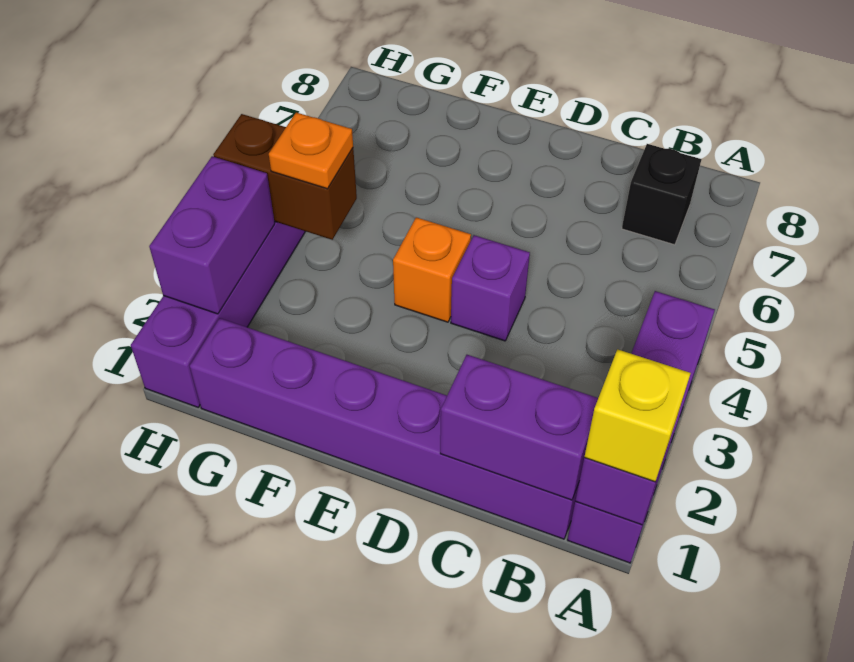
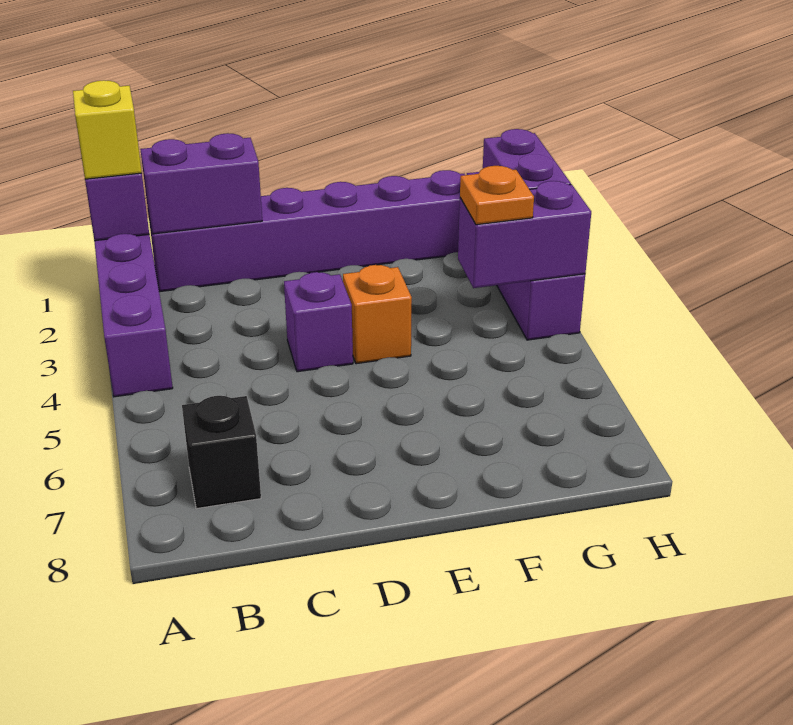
brown brick G4:H4 level 2 -> purple brick G4:H4 level 2

